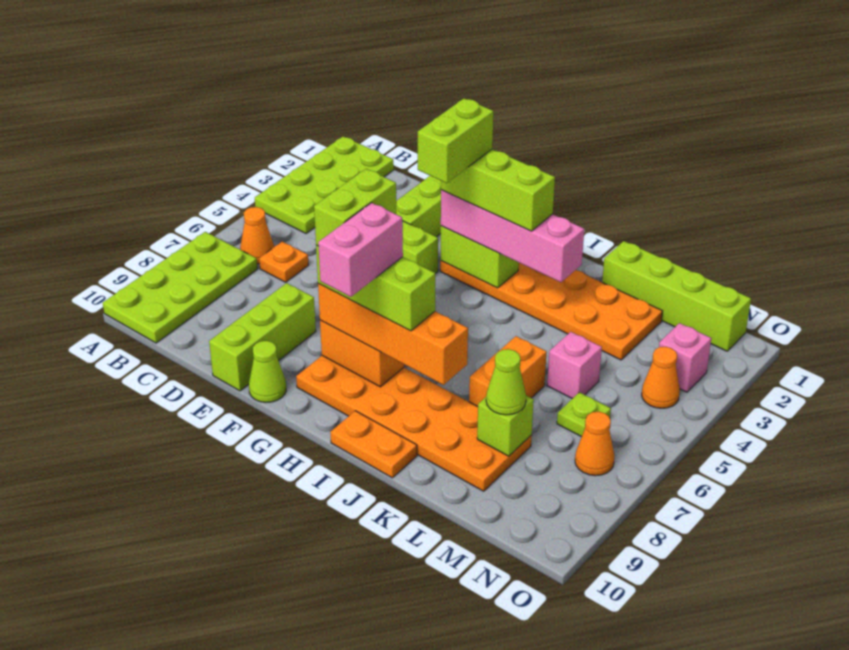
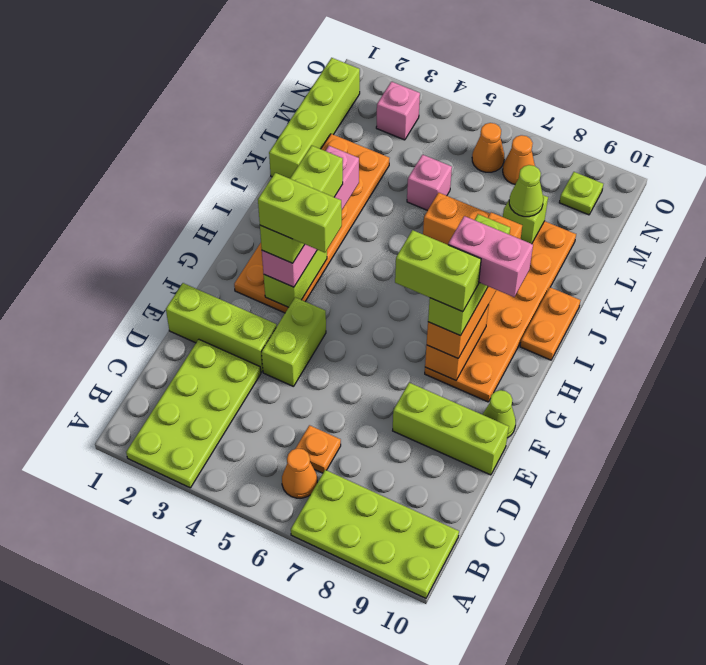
lime plate A1:B4 level 1 -> lime plate A2:D3 level 1
lime plate M6 level 1 -> lime plate N9 level 1
orange cone N4 level 1 -> orange cone N6 level 1

